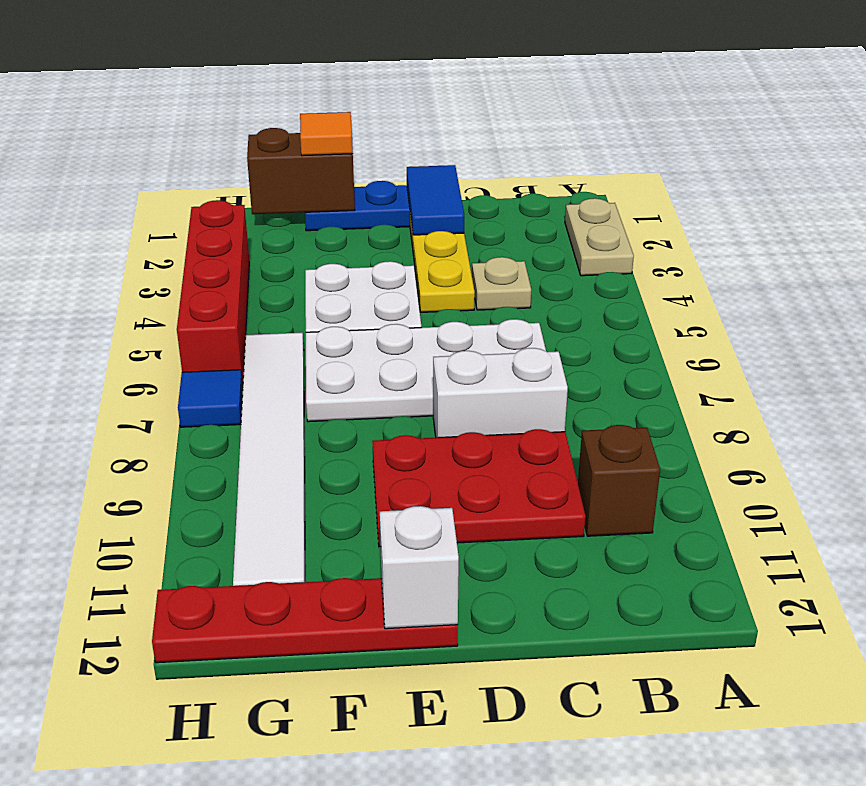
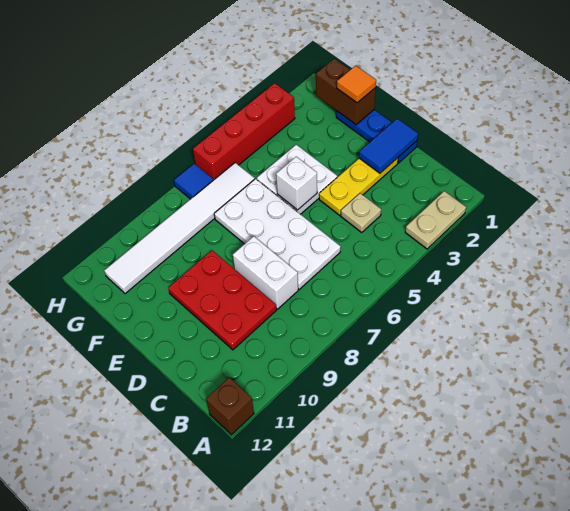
brown brick B10 level 1 -> brown brick A12 level 1
red plate E12:H12 level 1 -> none
white brick E12 level 2 -> white brick E5 level 2

